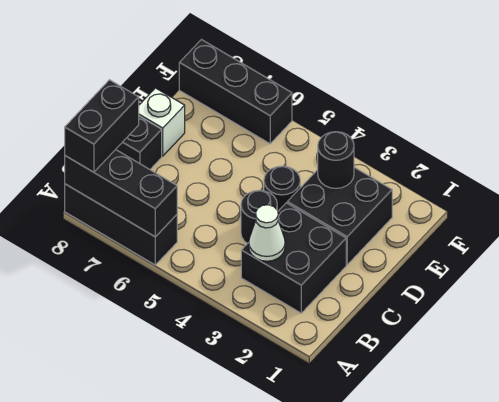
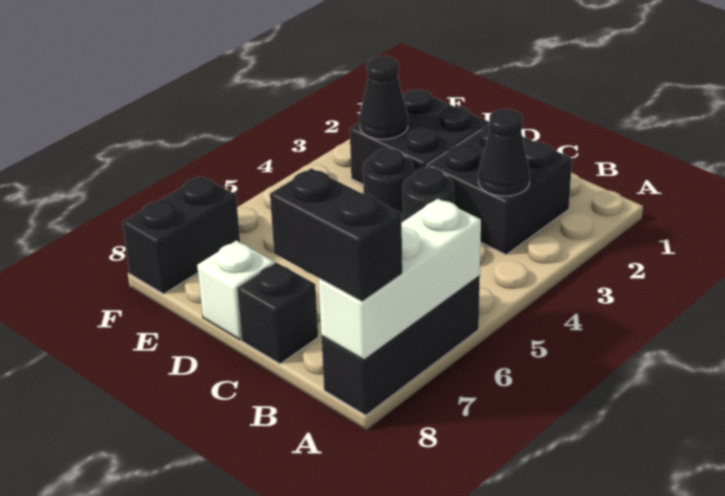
black brick A6:A8 level 2 -> white brick A6:A8 level 2
white cone B3 level 2 -> black cone B3 level 2
black round brick E3 level 2 -> black cone E3 level 2
black brick F6:F8 level 1 -> black brick F7:F8 level 1

